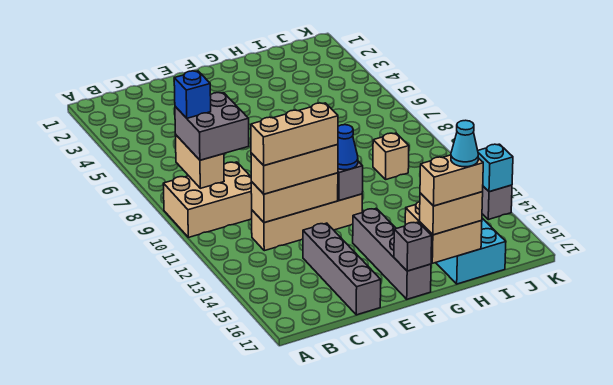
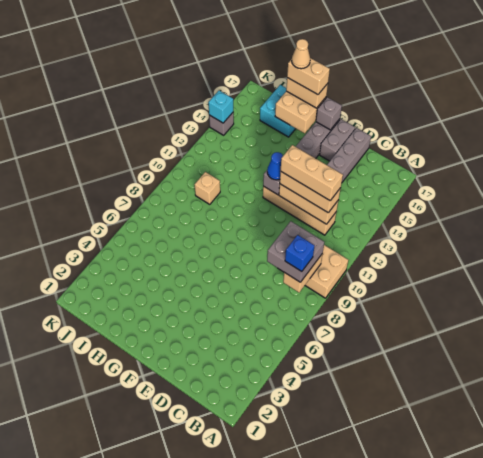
none -> grey brick E16:E17 level 1
cyan cone H17 level 5 -> tan cone H17 level 5

